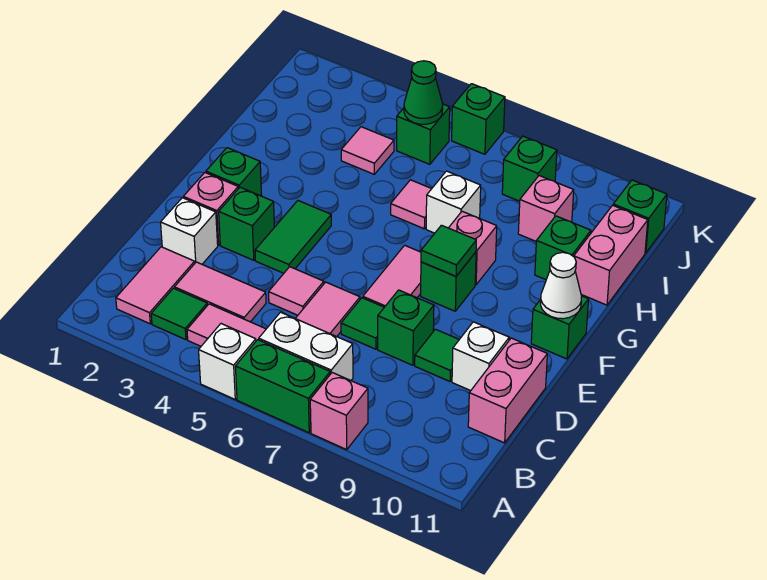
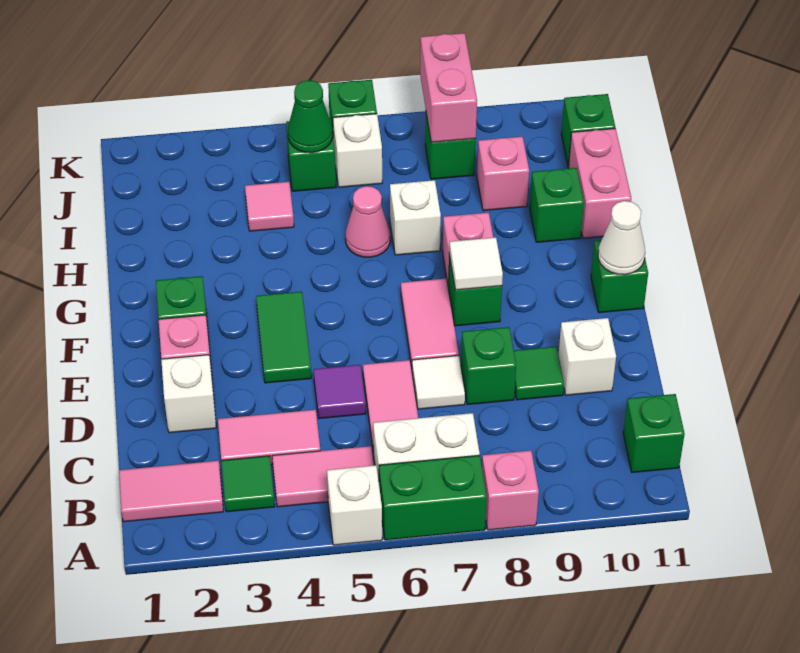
pink tile B2:C2 level 1 -> pink tile B1:B2 level 1
pink brick C11:D11 level 1 -> pink brick J8:K8 level 2
pink tile D5 level 1 -> purple tile D5 level 1
green tile D7 level 1 -> white tile D7 level 1
green brick E3 level 1 -> green brick B11 level 1
green tile F8 level 2 -> white tile F8 level 2
pink tile H6 level 1 -> pink cone H6 level 1
none -> white brick J6 level 1

